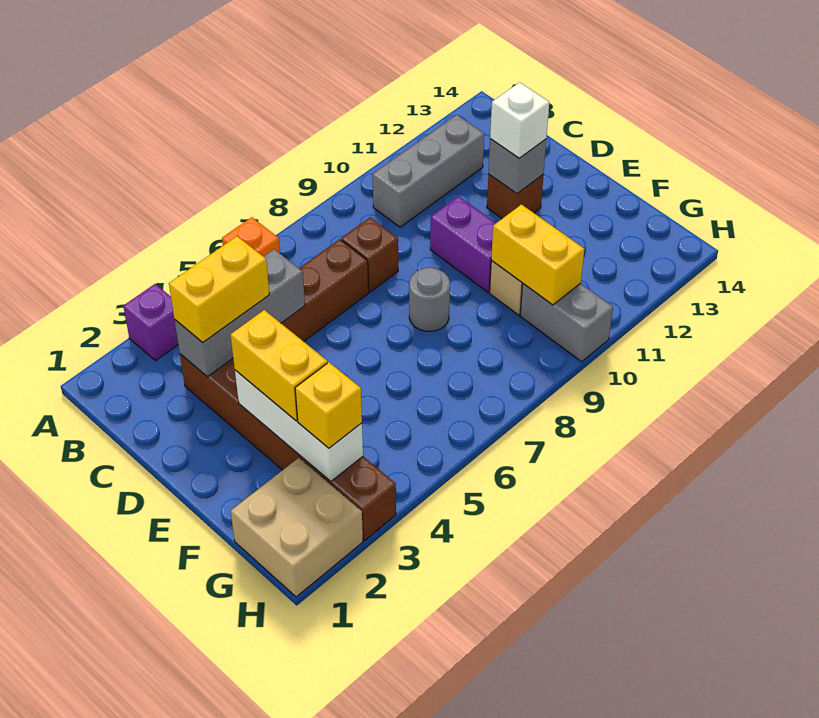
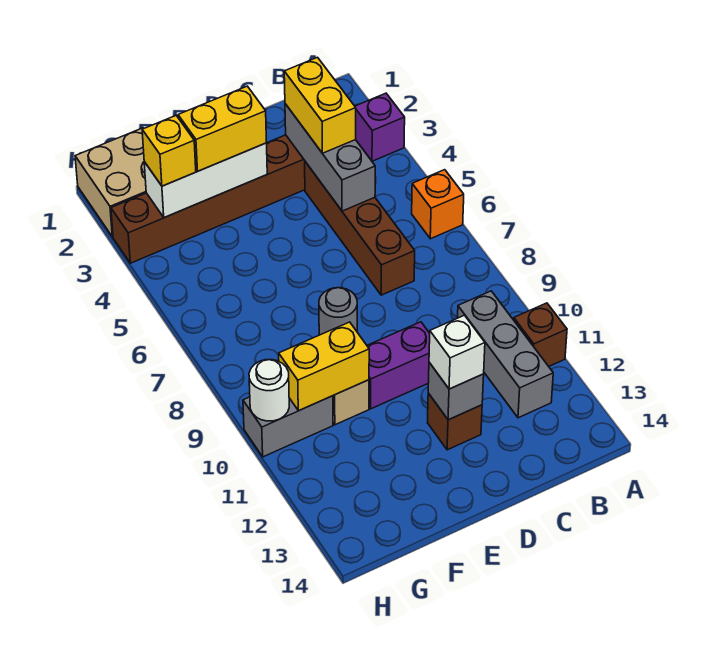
brown brick C8 level 1 -> brown brick A11 level 1
none -> white round brick H10 level 2

